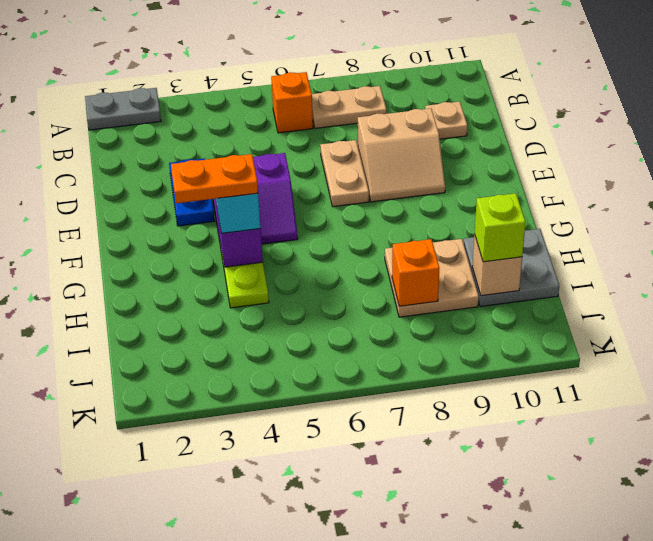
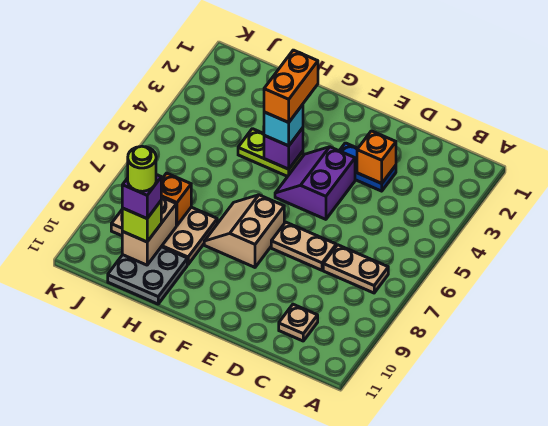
grey plate A1:A2 level 1 -> none
orange brick B6 level 1 -> orange brick D3 level 2
tan plate B7:B8 level 1 -> tan plate B7:C7 level 1
tan slope D8:E9 level 1 top D -> tan slope F7:G8 level 1 top F
orange plate G3:G4 level 4 -> orange brick G3:G4 level 4
tan plate H8:I9 level 1 -> tan plate H8:J9 level 1
tan brick I10 level 2 -> tan brick I9:I10 level 2
none -> purple brick I10 level 4
none -> lime round brick I10 level 5

